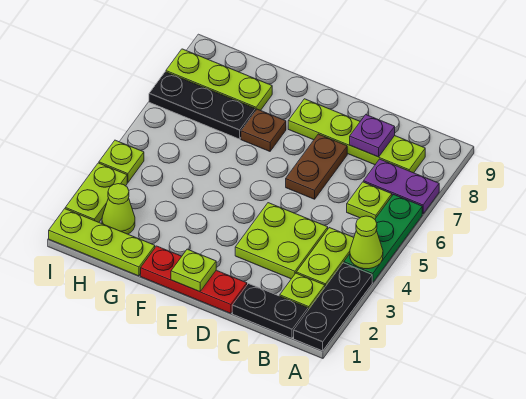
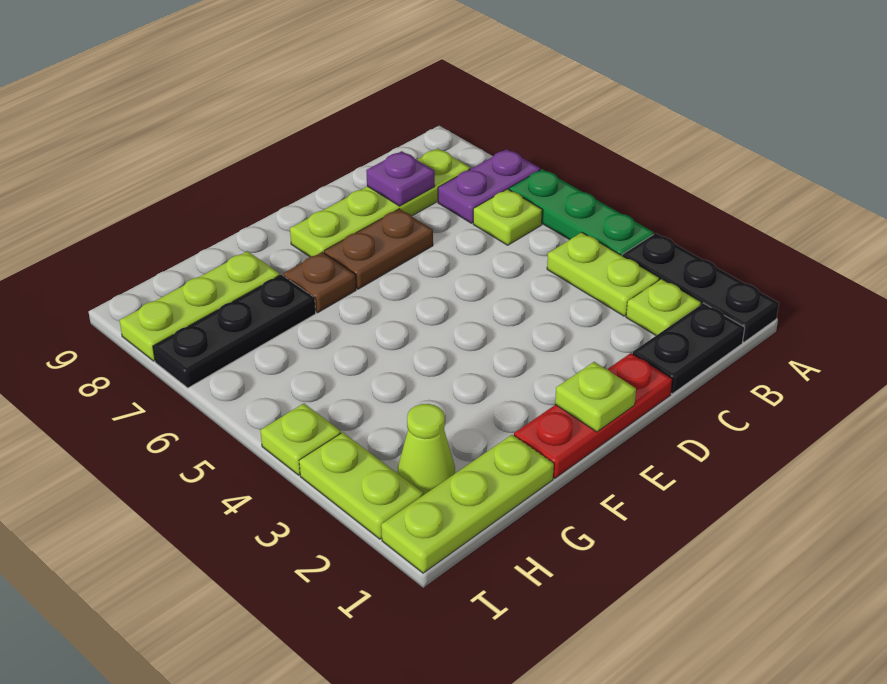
lime cone A4 level 2 -> none
lime plate C3:D4 level 1 -> none
brown plate D6:D7 level 1 -> brown plate D7:E7 level 1

